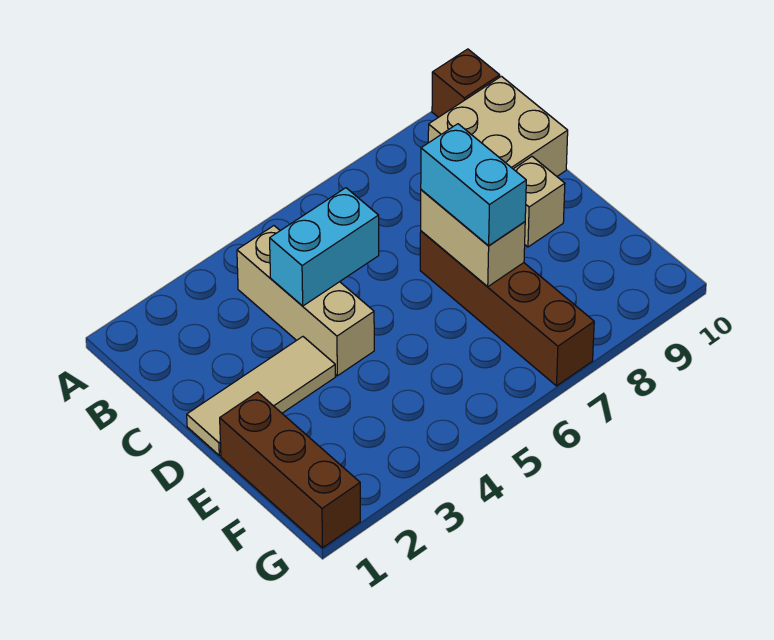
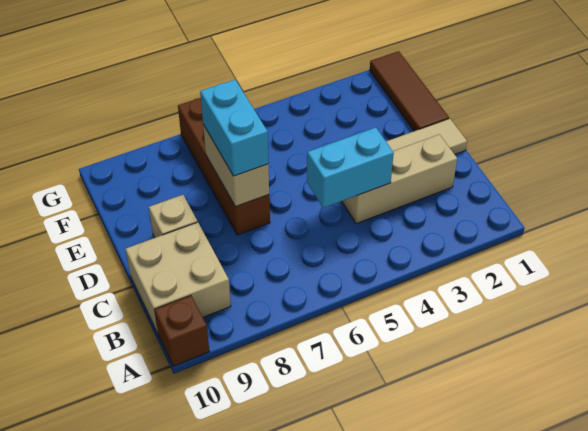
tan brick B4:D4 level 1 -> tan brick C2:C4 level 1
brown brick E1:G1 level 1 -> brown tile E1:G1 level 1

